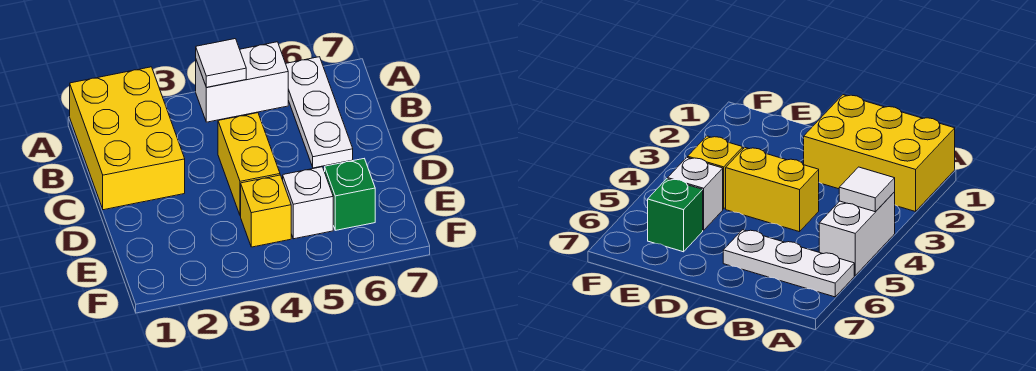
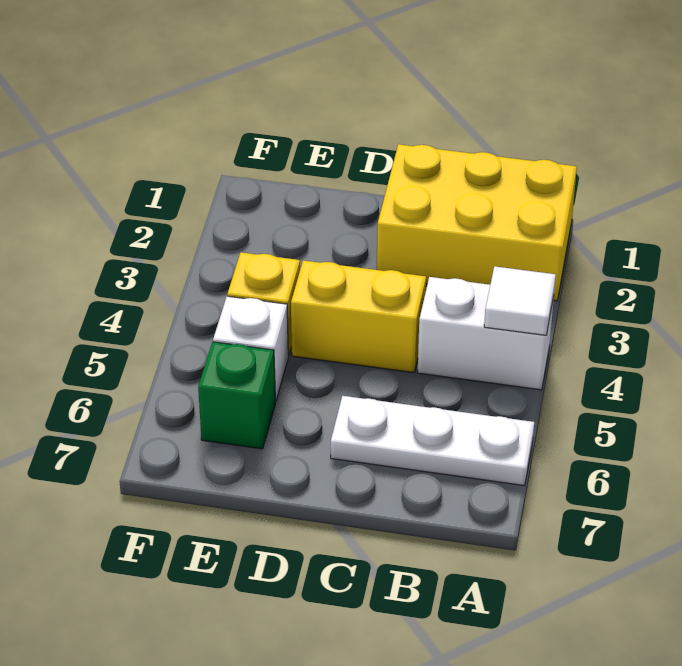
white brick A4:A5 level 1 -> white brick A4:B4 level 1

